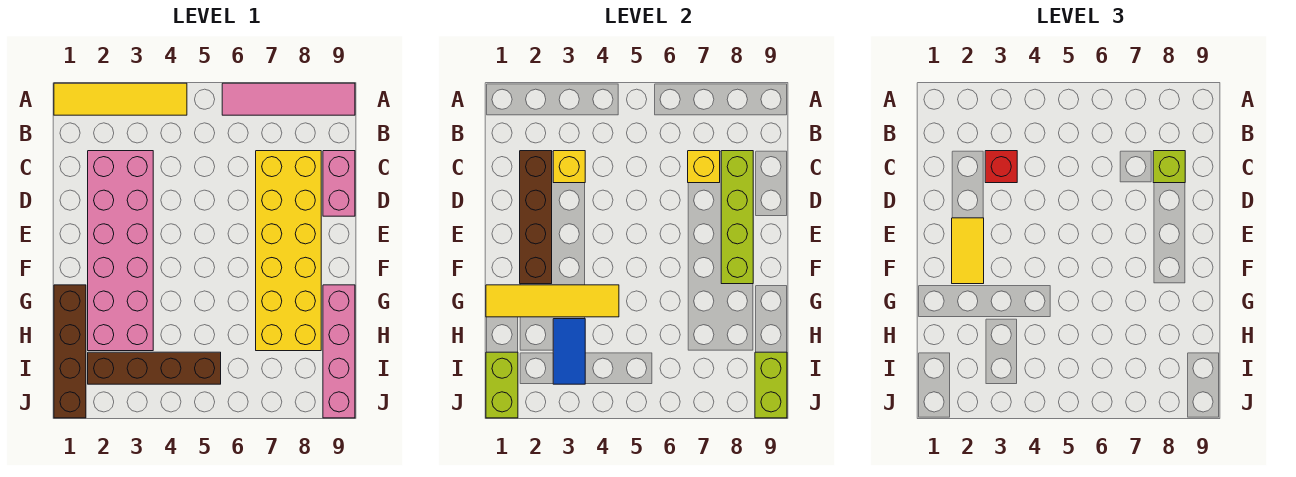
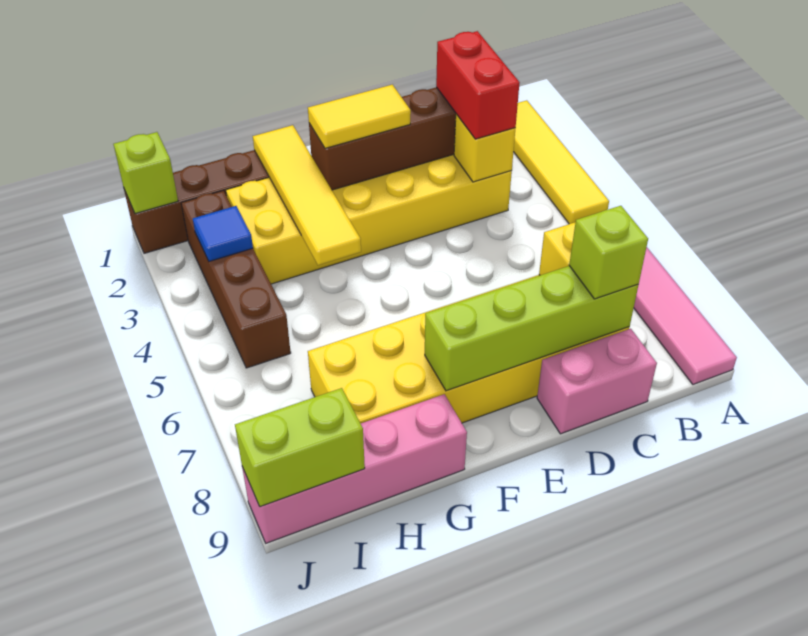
pink brick C2:H3 level 1 -> yellow brick C2:H3 level 1
red brick C3 level 3 -> red brick C2:C3 level 3
blue tile H3:I3 level 2 -> blue tile I3 level 2
lime brick I1:J1 level 2 -> lime brick J1 level 2

